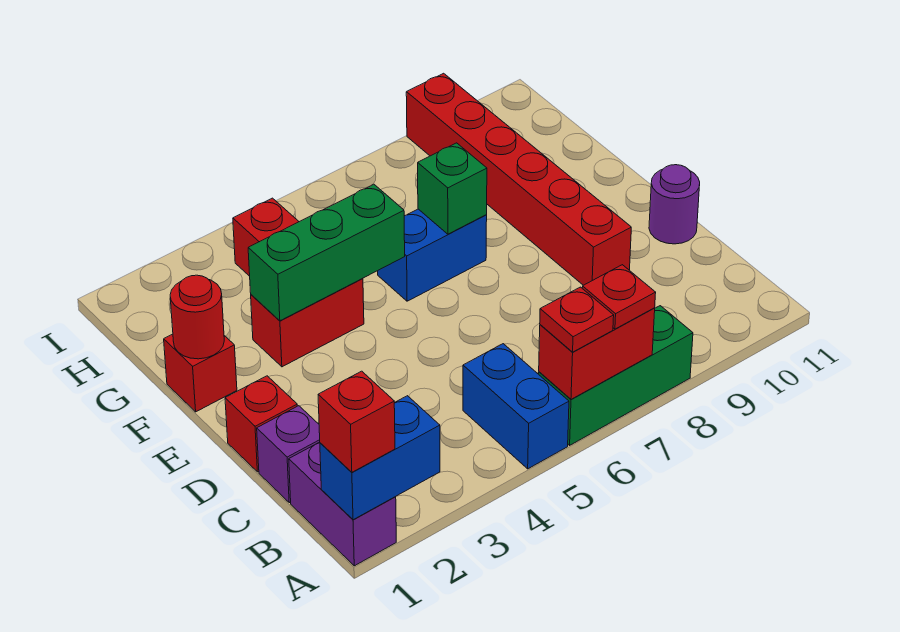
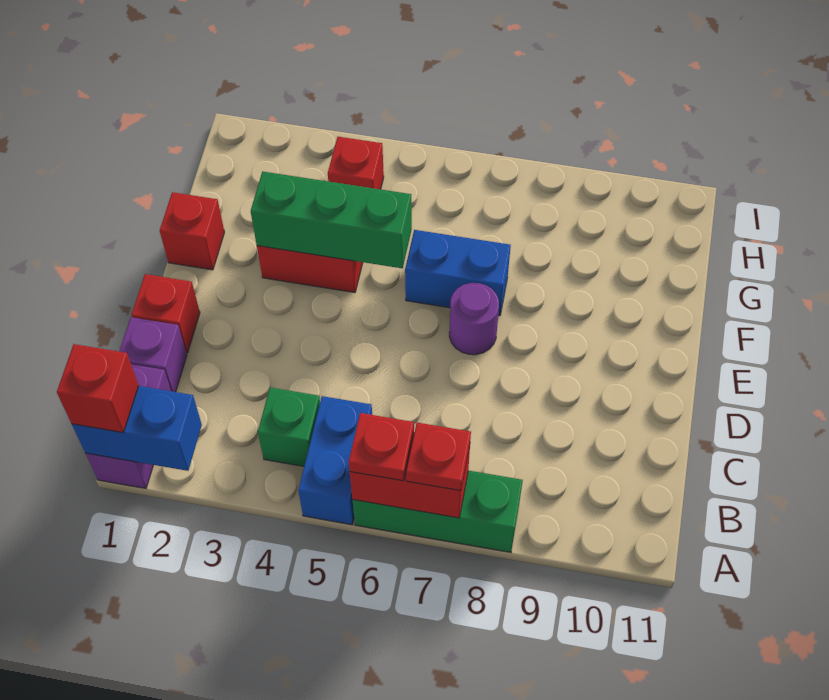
red brick D9:I9 level 1 -> none
purple round brick D11 level 1 -> purple round brick E7 level 1
red round brick F1 level 2 -> none
green brick F7 level 2 -> green brick B4 level 1

